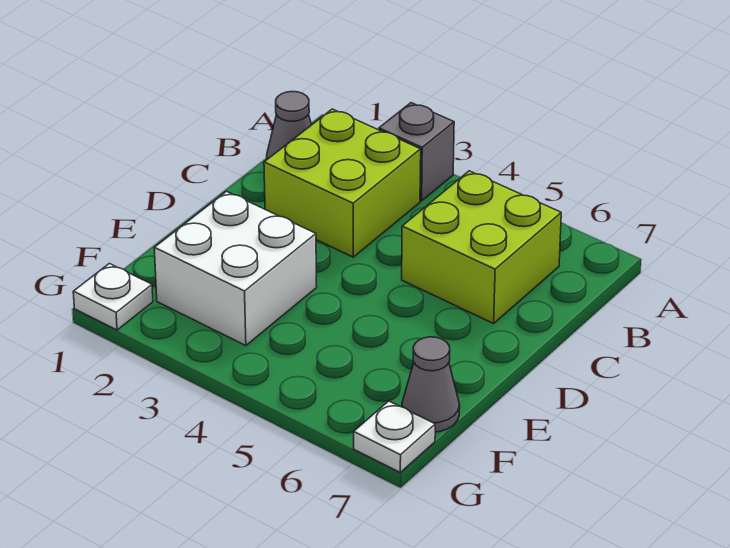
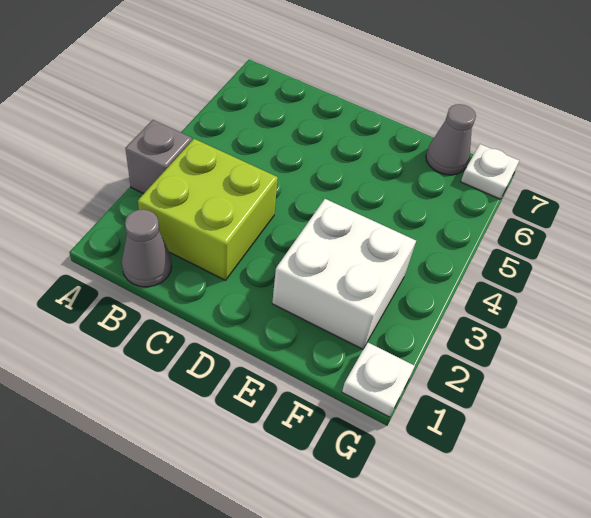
lime brick B5:C6 level 1 -> none

